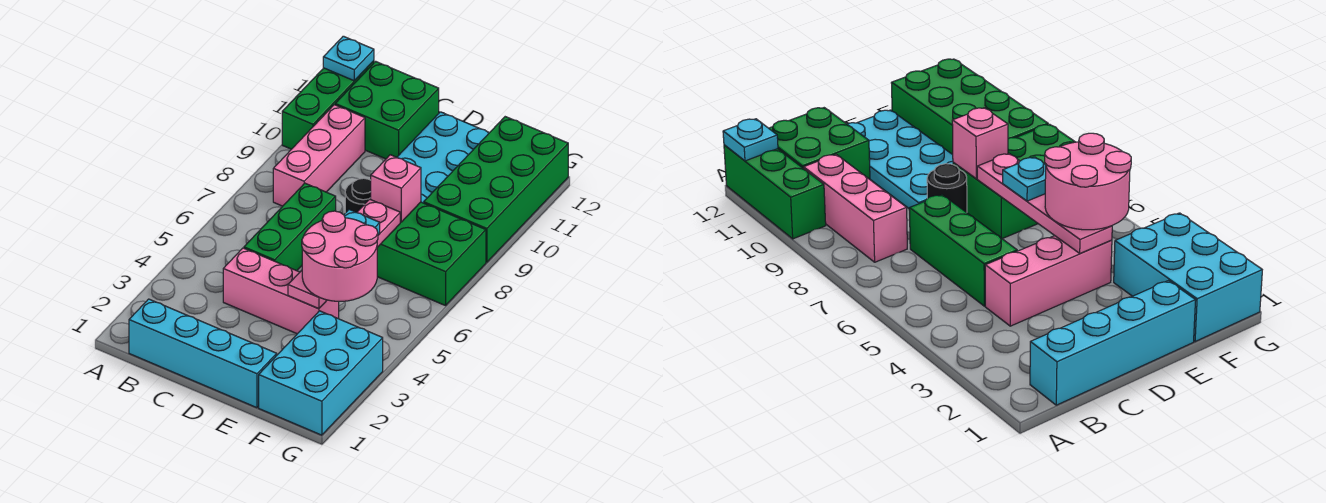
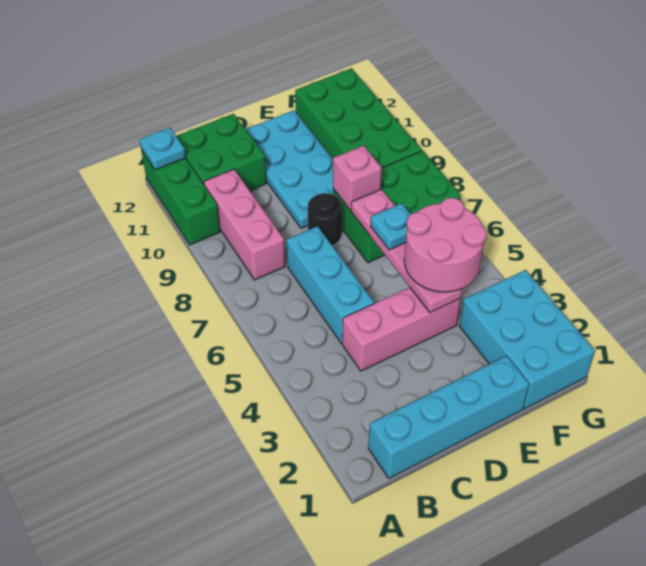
green brick C5:C7 level 1 -> cyan brick C5:C7 level 1

